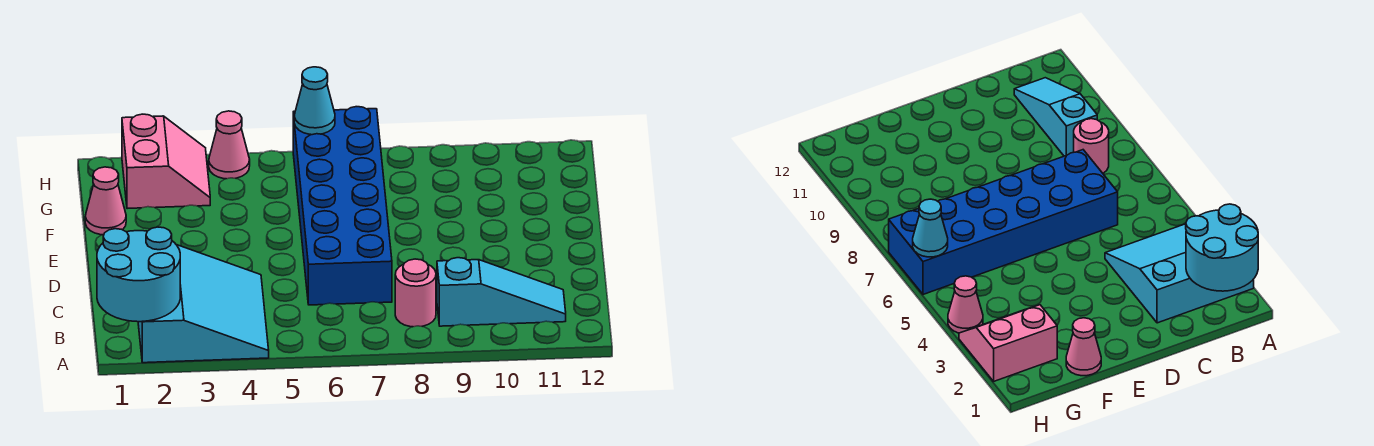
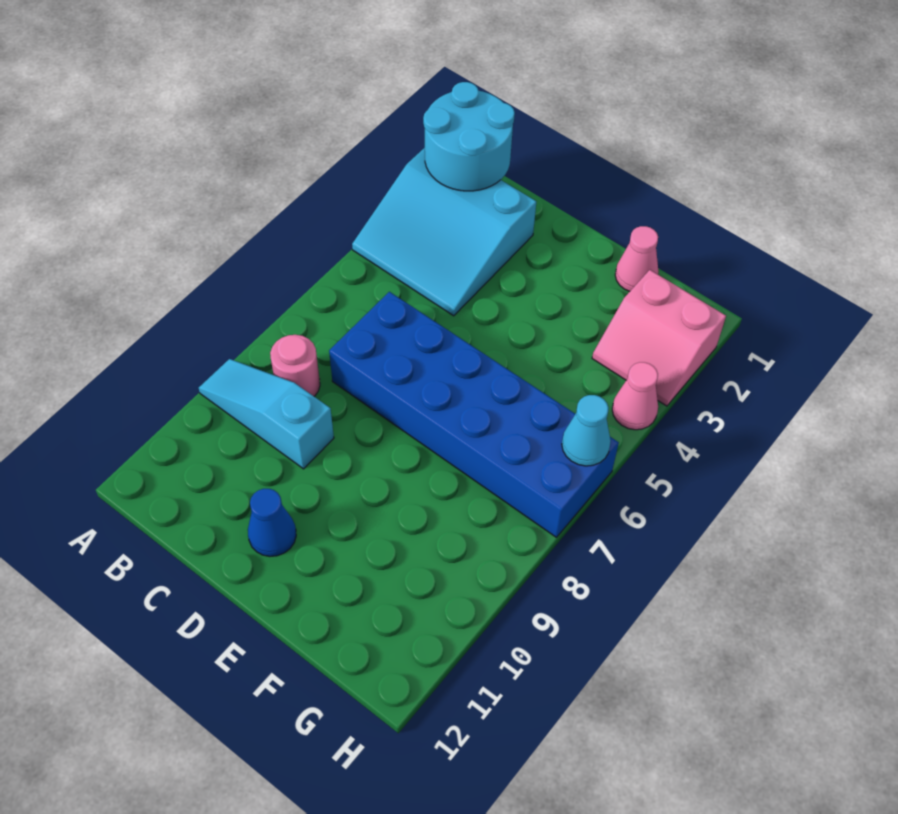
cyan slope B9:B11 level 1 top 9 -> cyan slope A9:C9 level 1 top C
none -> blue cone D11 level 1

